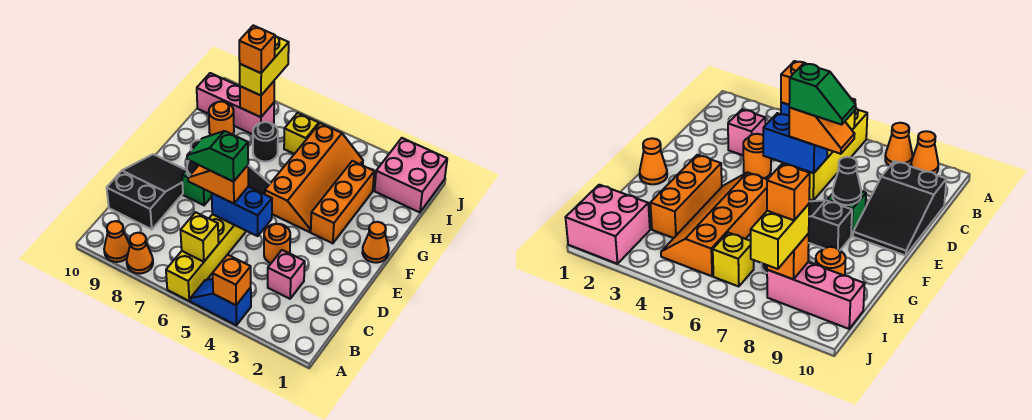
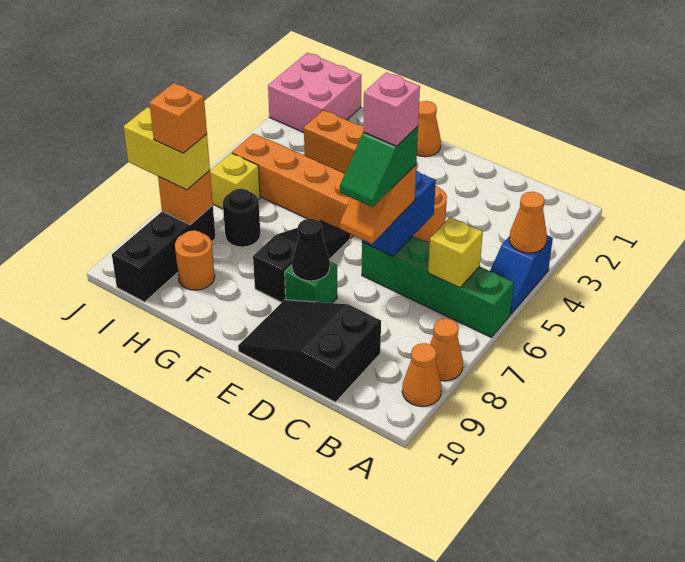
orange brick A4 level 2 -> orange cone A4 level 2
yellow brick A6:D6 level 1 -> green brick A6:D6 level 1
pink brick C3 level 1 -> pink brick D6 level 5
pink brick I8:I10 level 1 -> black brick I8:I10 level 1

